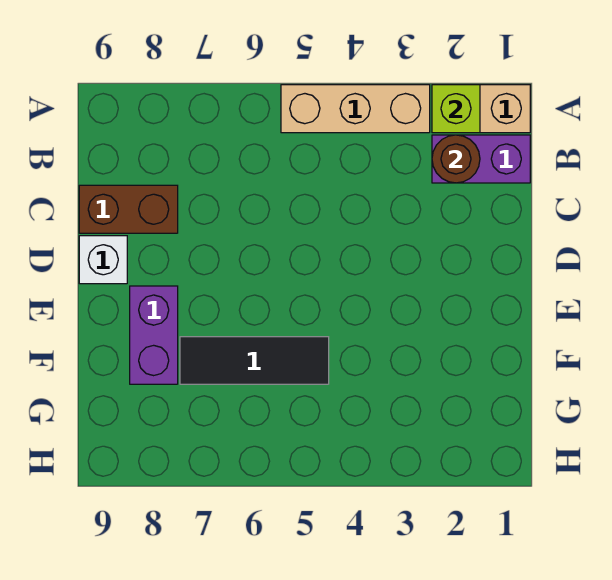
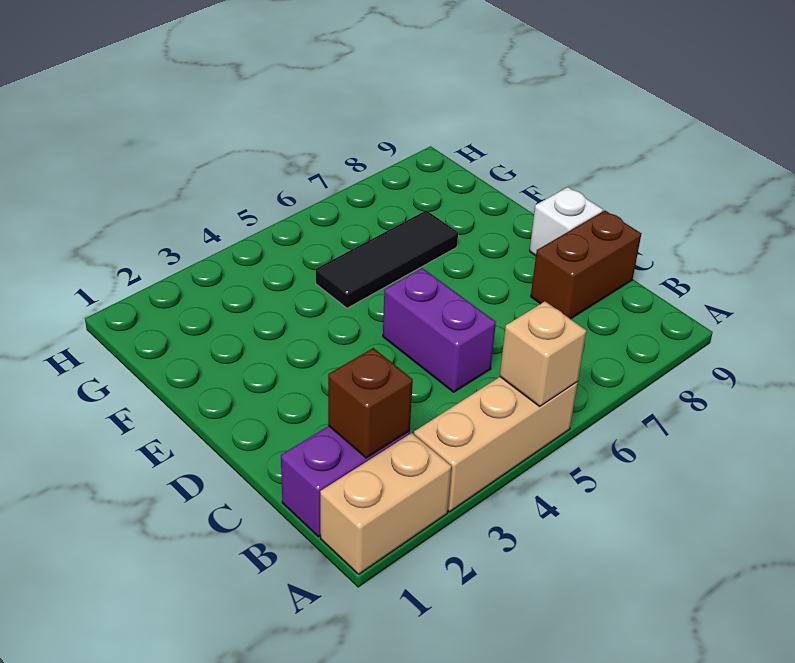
lime brick A2 level 2 -> none
none -> tan brick A5 level 2
brown round brick B2 level 2 -> brown brick B2 level 2
purple brick E8:F8 level 1 -> purple brick C5:D5 level 1

